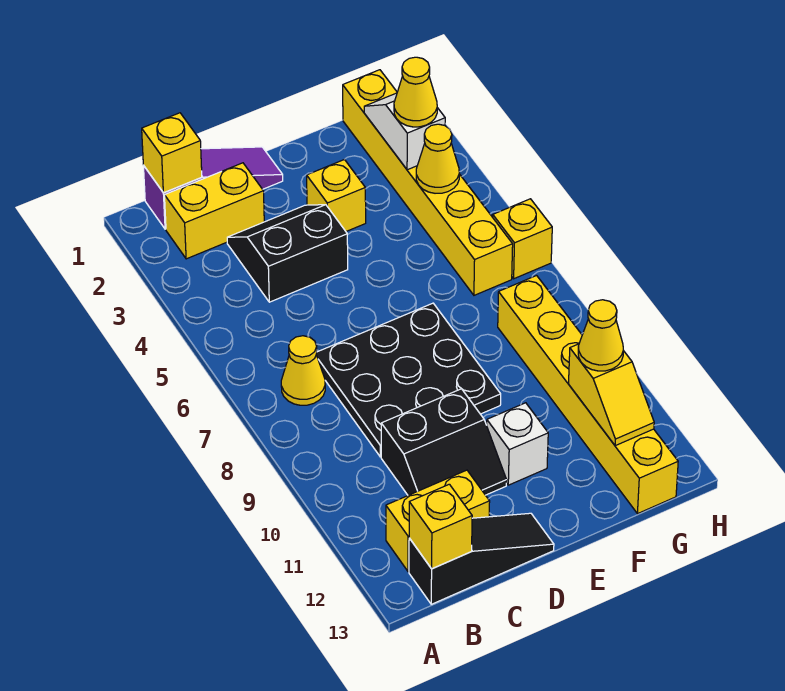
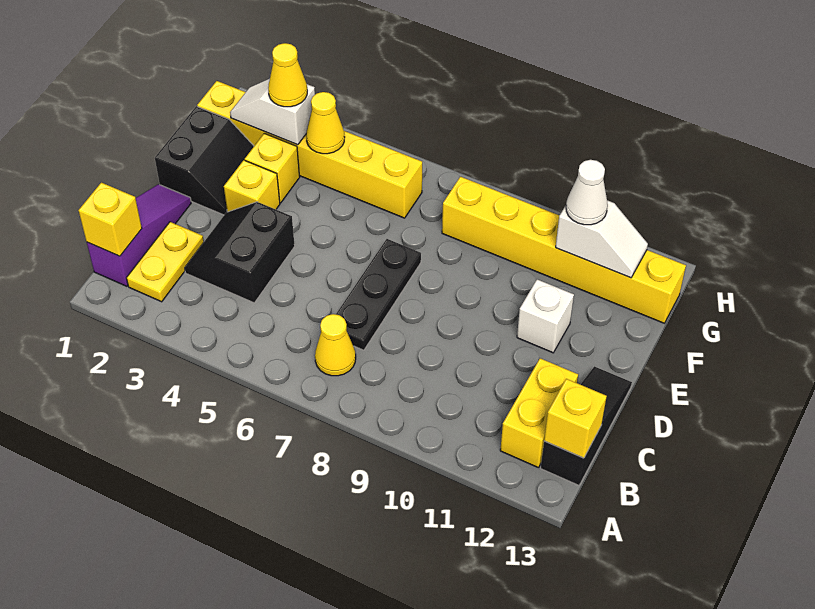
yellow brick B2:C2 level 1 -> yellow plate B2:C2 level 1
black plate C7:E9 level 1 -> black plate C7:E7 level 1
black slope C10:D11 level 1 top 10 -> black slope E1:F2 level 1 top 1
yellow slope G11:G12 level 2 top 11 -> white slope G11:G12 level 2 top 11
yellow cone G11 level 3 -> white cone G11 level 3
yellow brick H6 level 1 -> yellow brick F3 level 1

